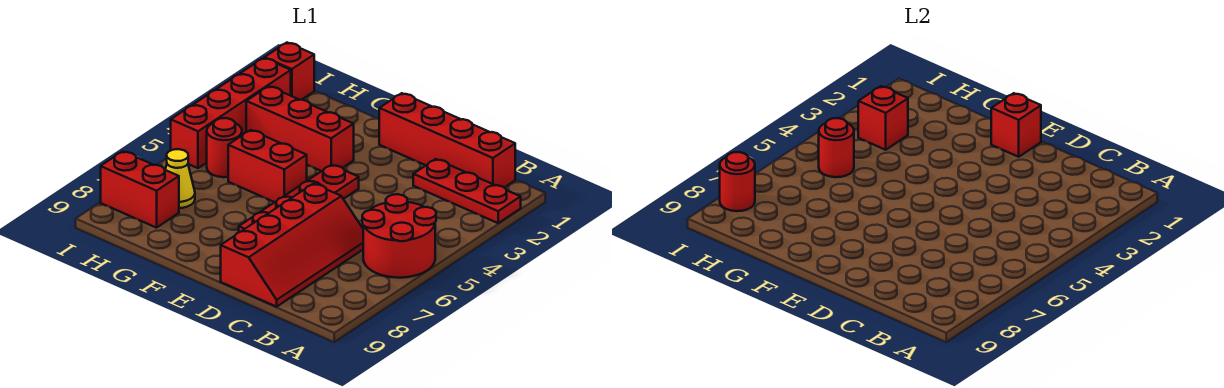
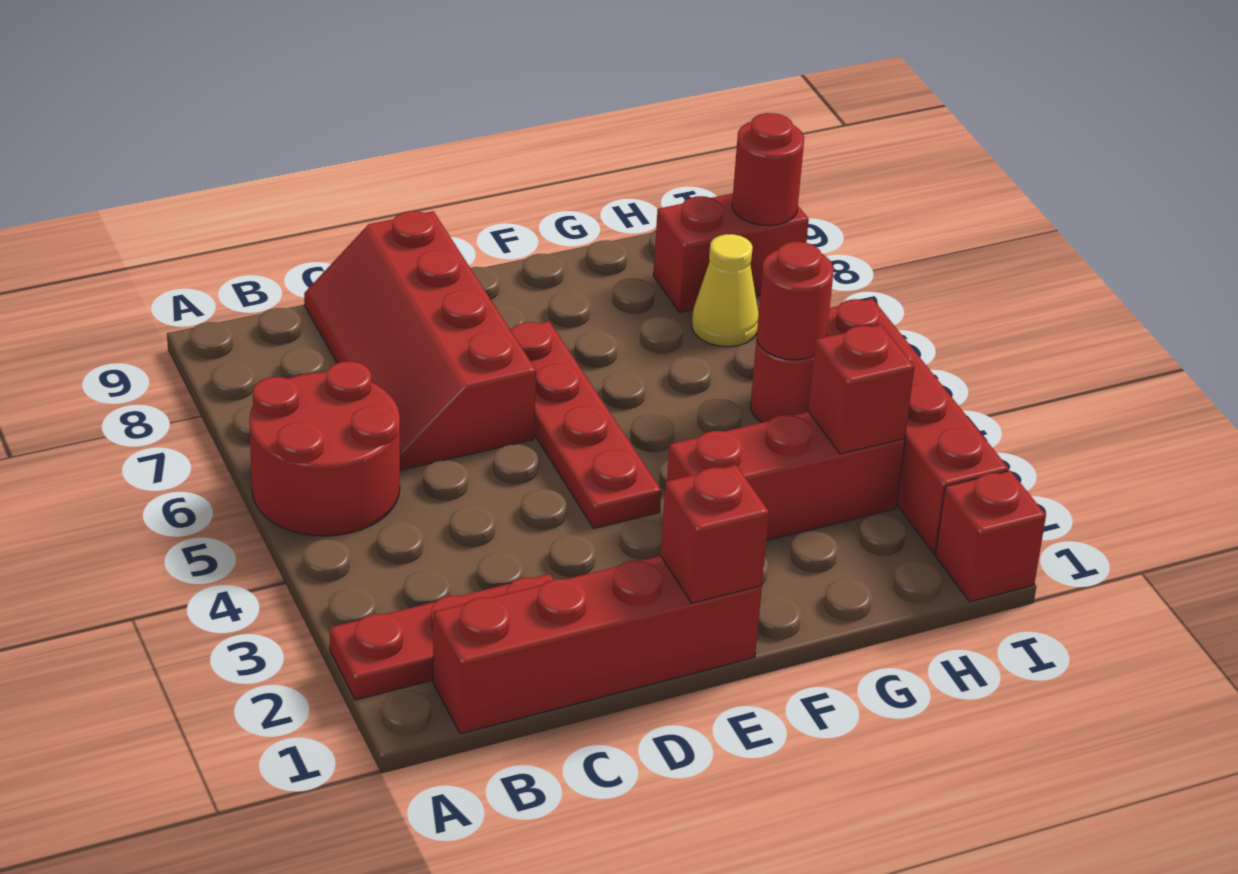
red brick F5:G5 level 1 -> none

